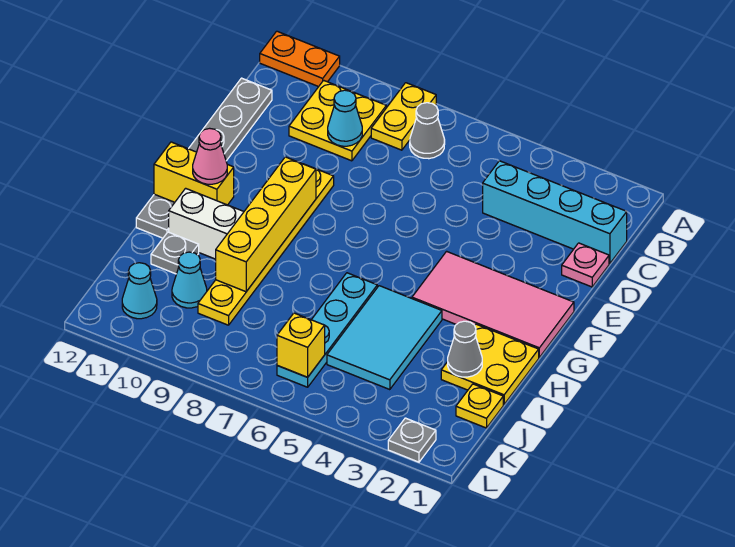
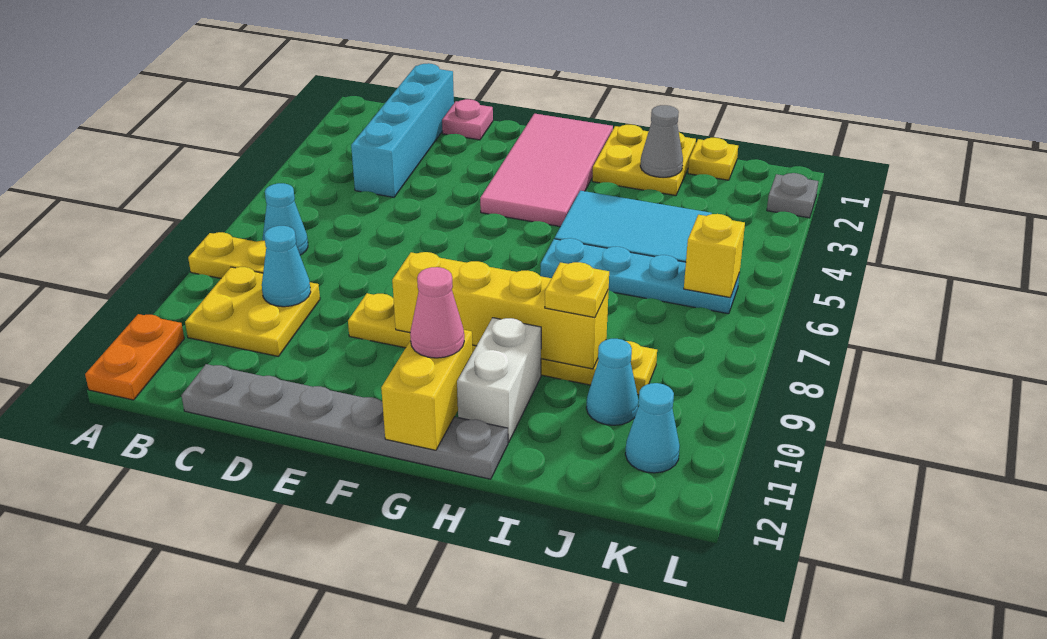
grey cone B7 level 1 -> cyan cone B7 level 1
none -> yellow plate I9 level 3
grey plate I11 level 1 -> none

